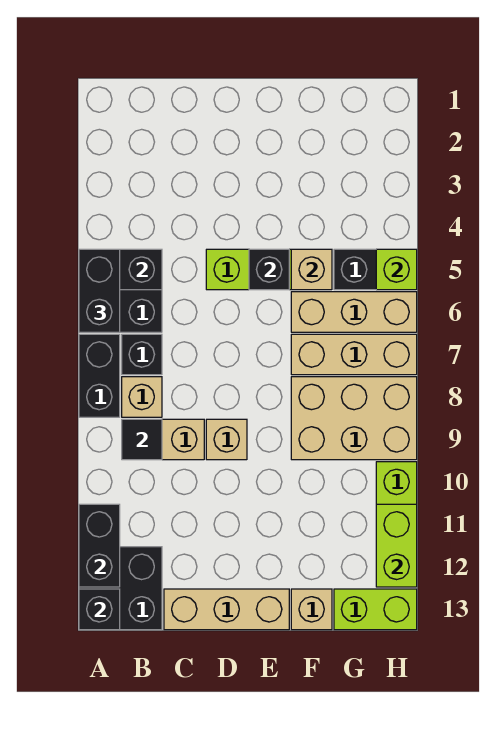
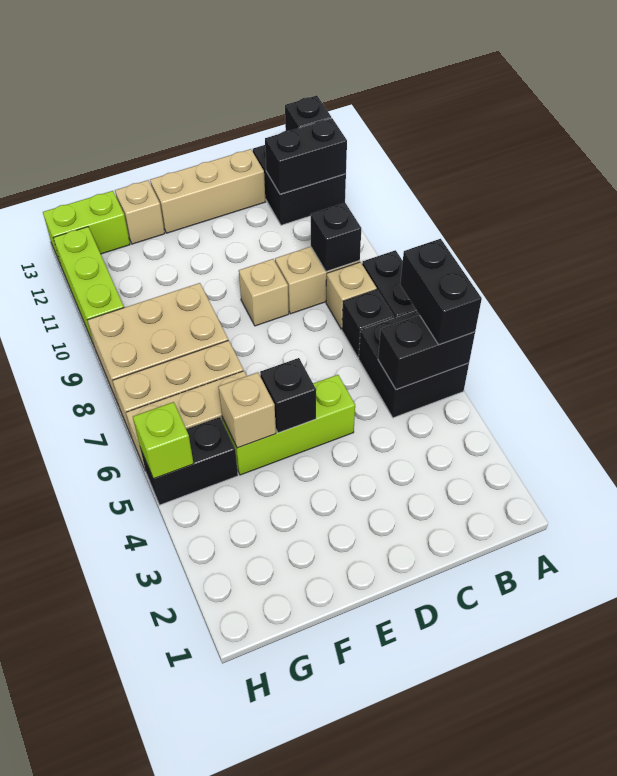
black brick A11:A12 level 2 -> black brick A12:B12 level 2
black tile B9 level 2 -> black brick B9 level 2
lime brick H11:H12 level 2 -> none

